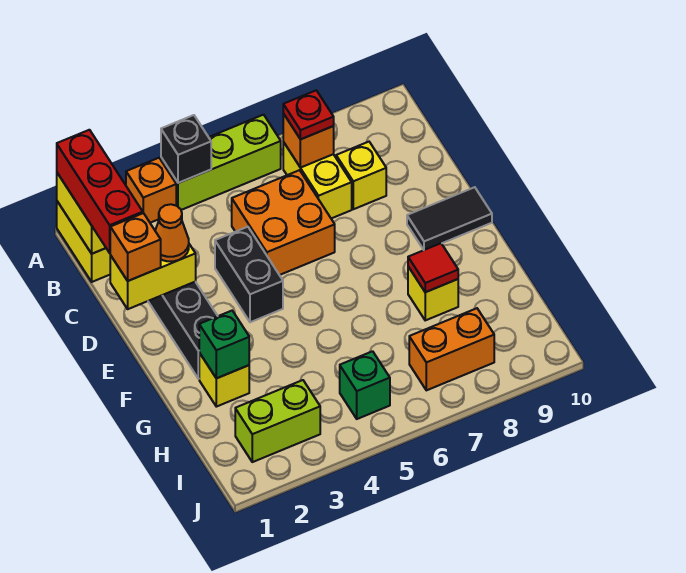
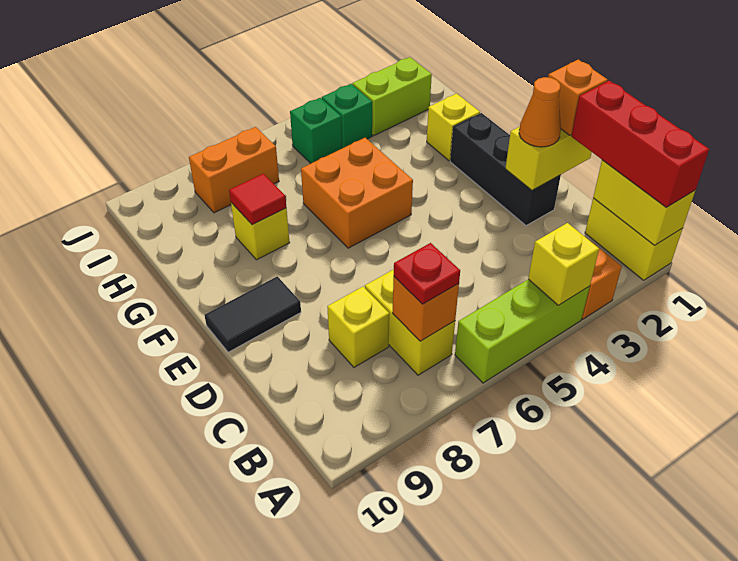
black brick A4 level 2 -> yellow brick A4 level 2
orange brick C5:D6 level 1 -> orange brick F5:G6 level 1
black brick D4:E4 level 1 -> none
green brick G2 level 2 -> green brick I4 level 1

